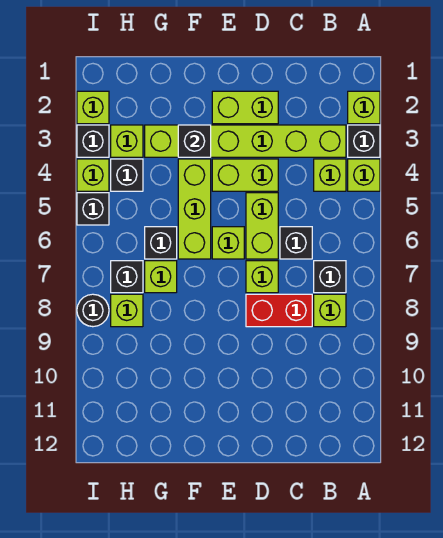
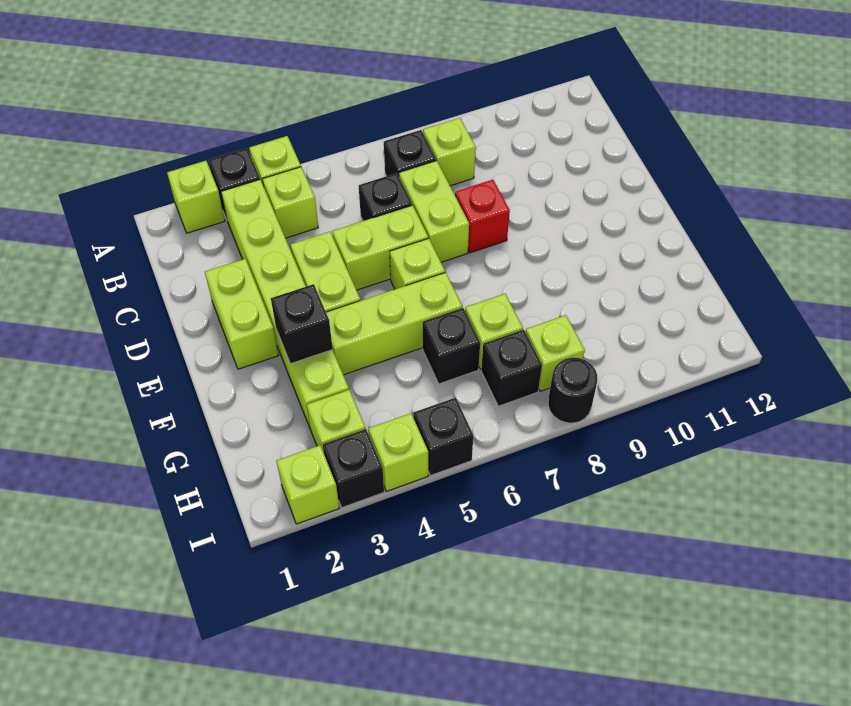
red brick C8:D8 level 1 -> red brick D8 level 1
lime brick D7 level 1 -> lime brick C7:D7 level 1
black brick H4 level 1 -> none

